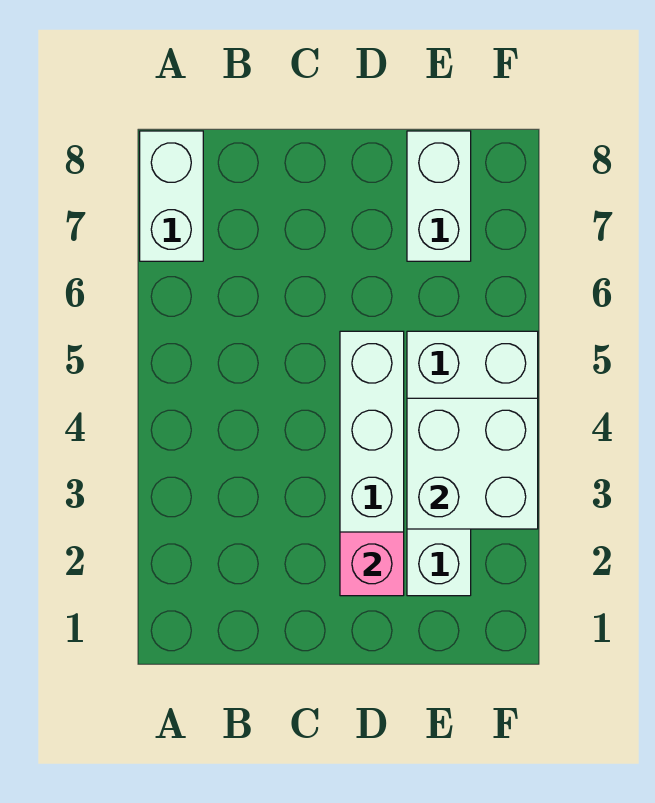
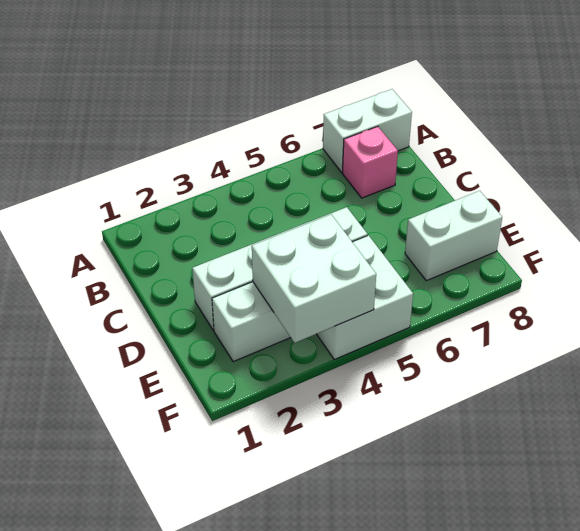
pink brick D2 level 2 -> pink brick B7 level 1

